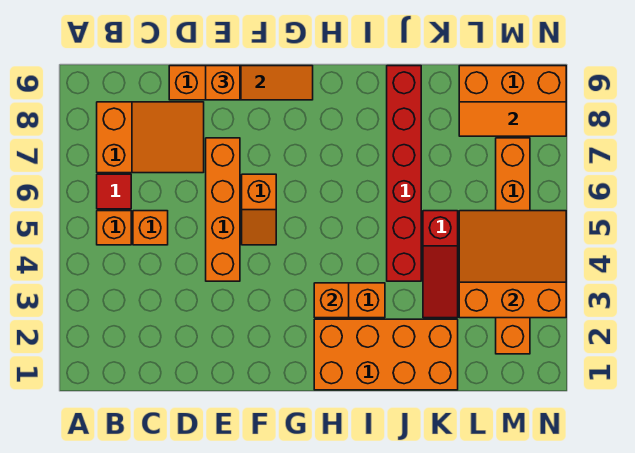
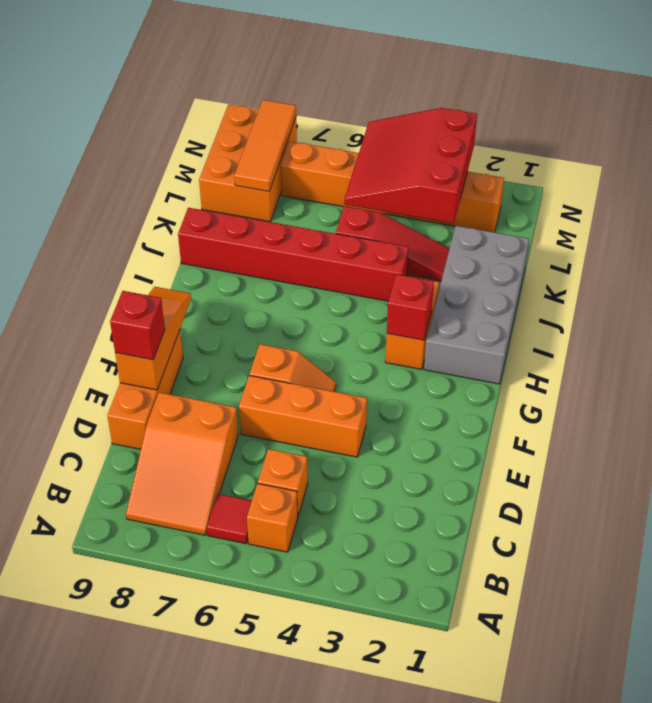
orange slope B7:D8 level 1 top B -> orange slope B7:D8 level 1 top D
orange brick E4:E7 level 1 -> orange brick E4:E6 level 1
orange brick E9 level 3 -> red brick E9 level 3
orange brick H1:K2 level 1 -> grey brick H1:K2 level 1
orange brick H3 level 2 -> red brick H3 level 2
orange slope L3:N5 level 2 top 3 -> red slope L3:N5 level 2 top 3

